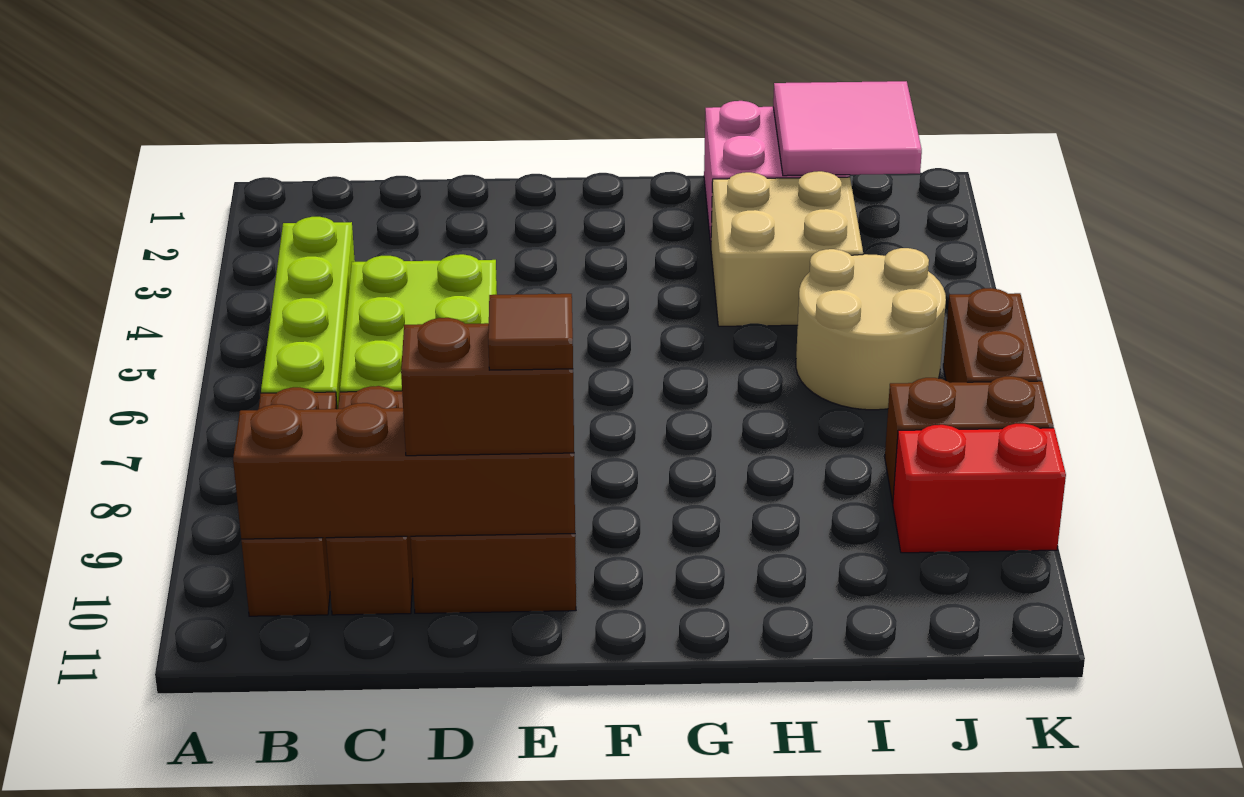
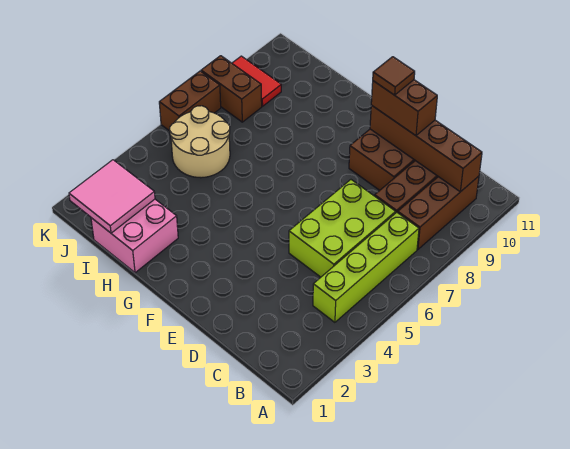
tan brick H3:I4 level 1 -> none
red brick J9:K9 level 1 -> red tile J9:K9 level 1

